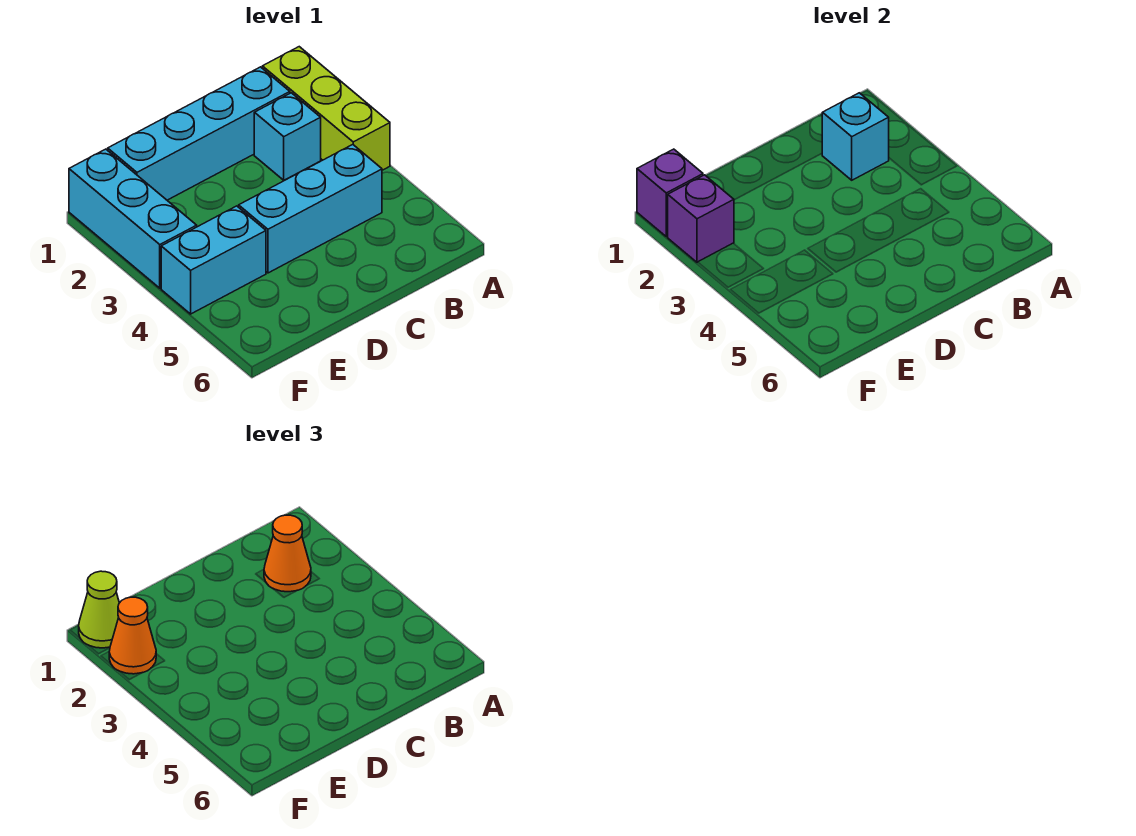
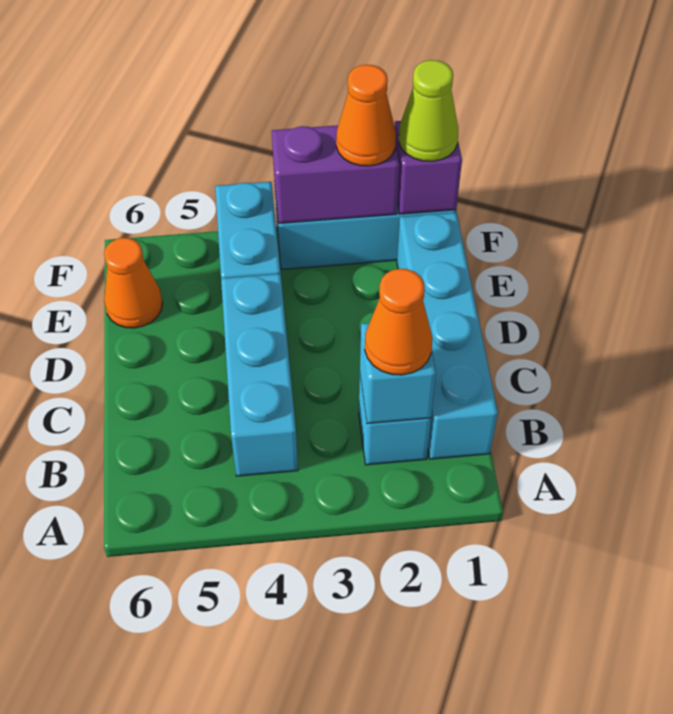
lime brick A1:A3 level 1 -> none
none -> orange cone E6 level 1
purple brick F2 level 2 -> purple brick F2:F3 level 2

